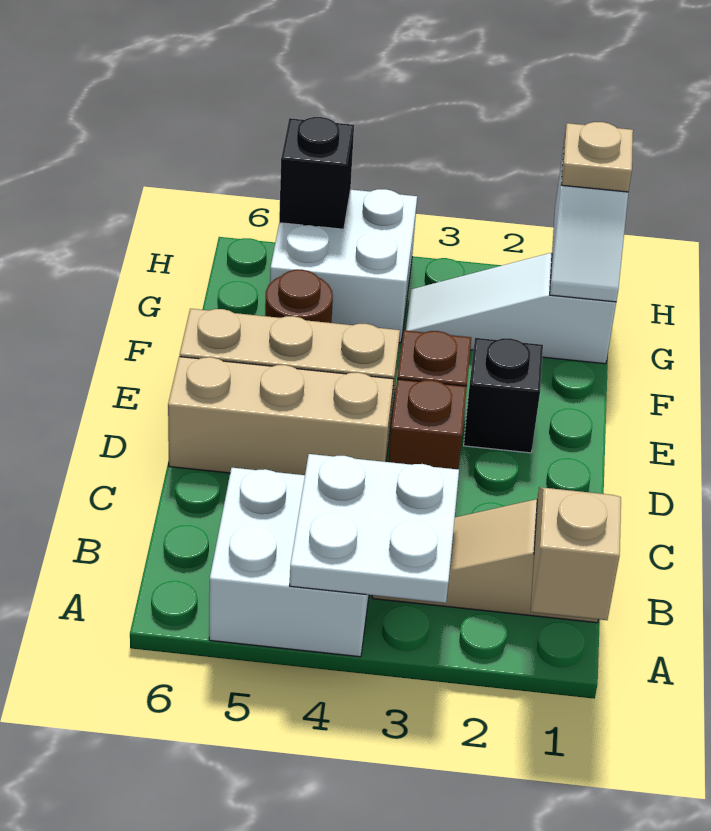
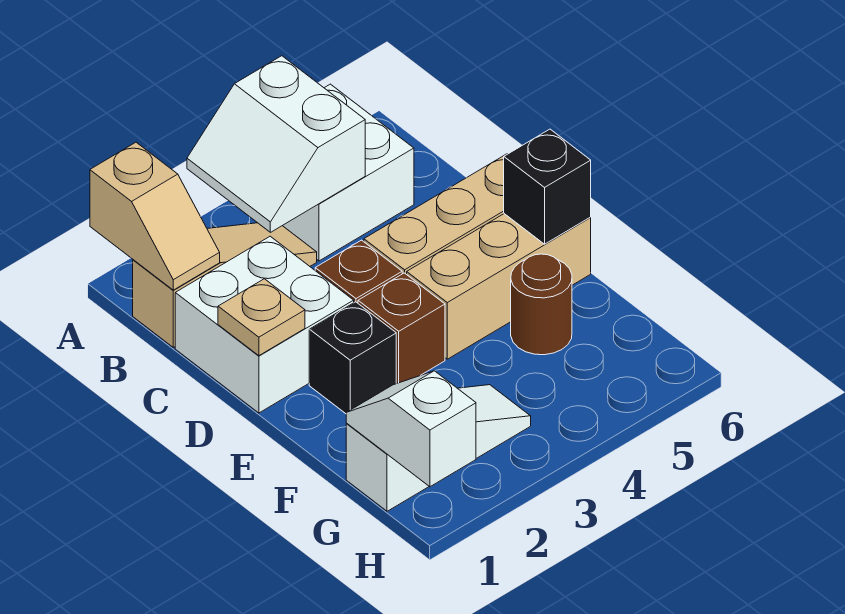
white plate A3:B4 level 2 -> white slope A3:B4 level 2 top 4
white brick G4:H5 level 1 -> white brick C1:D2 level 1
tan plate H1 level 3 -> tan plate D1 level 2
black brick H5 level 2 -> black brick E6 level 2

